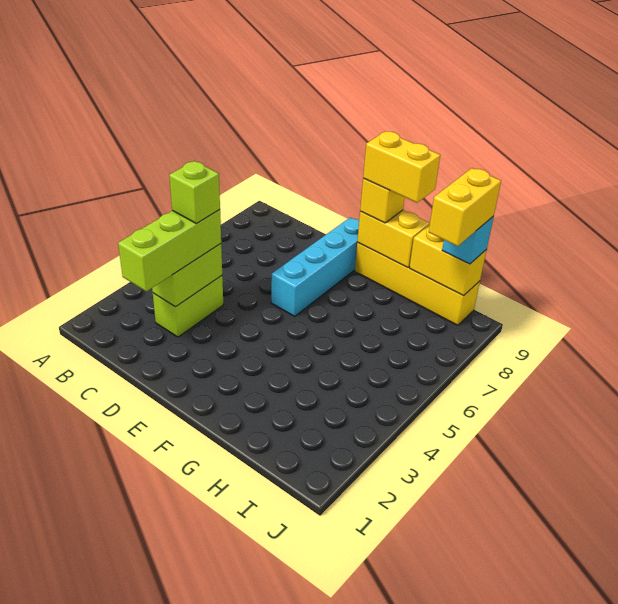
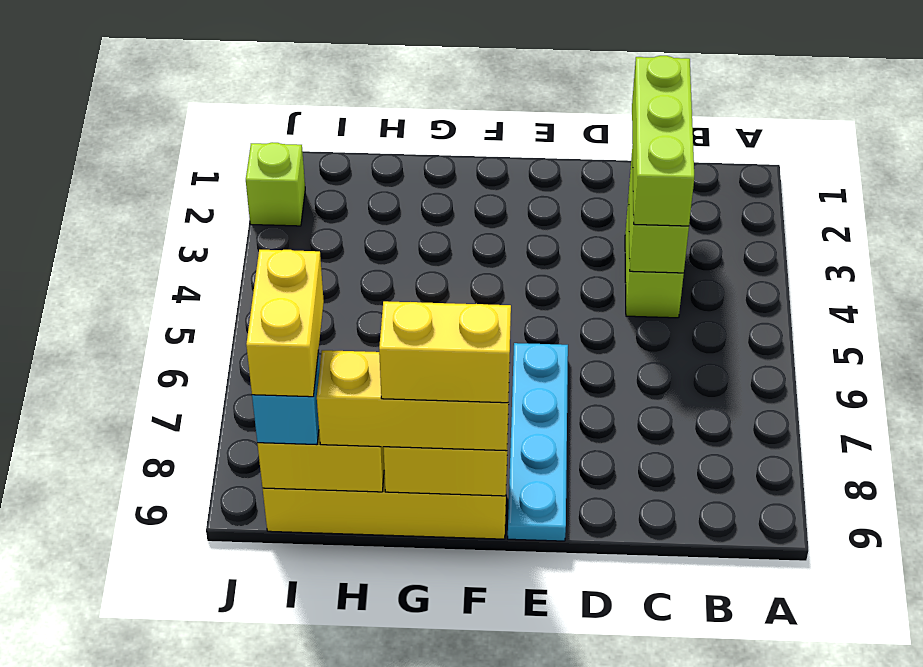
lime brick C4 level 4 -> lime brick J2 level 1
cyan brick E6:E9 level 1 -> cyan plate E6:E9 level 1
yellow brick F9 level 3 -> yellow brick F9:H9 level 3

